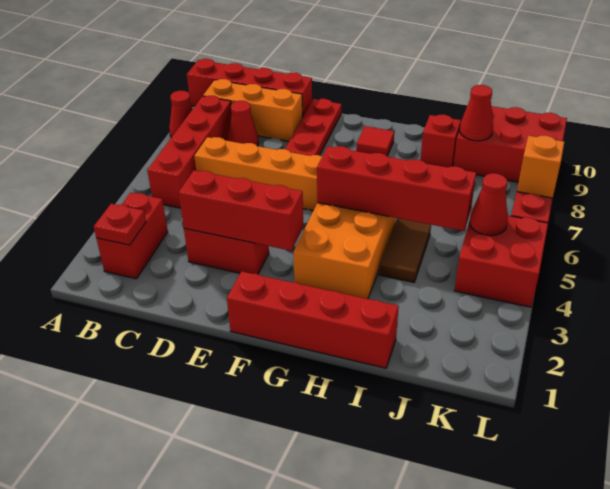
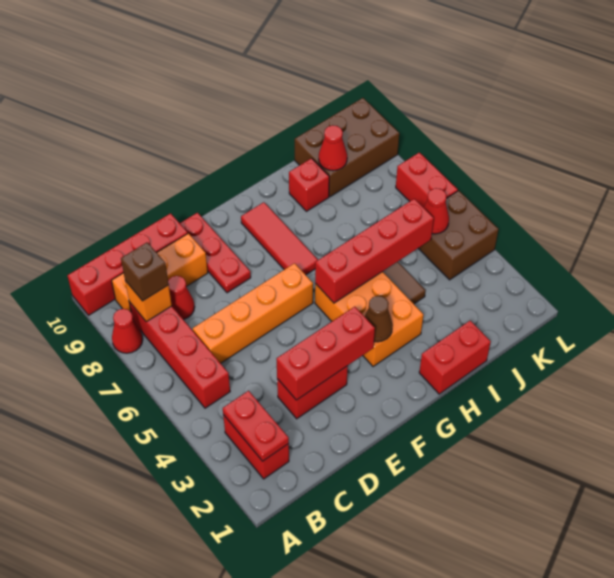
red plate B2 level 2 -> red plate B2:B3 level 2
none -> brown brick B8 level 3
red brick F1:I1 level 1 -> red brick H1:I1 level 1
none -> brown cone G3 level 2
red tile G9 level 1 -> red tile G7:G9 level 1
red brick J9:L10 level 1 -> brown brick J9:L10 level 1
red brick K4:L5 level 1 -> brown brick K4:L5 level 1
orange brick L7 level 2 -> orange brick B8 level 2

